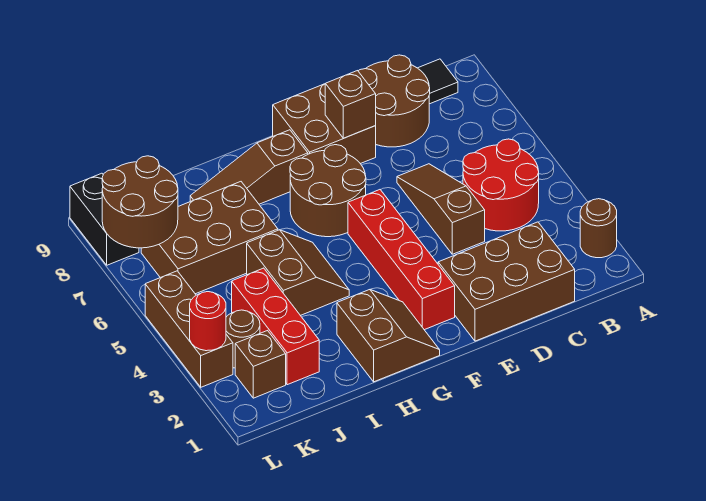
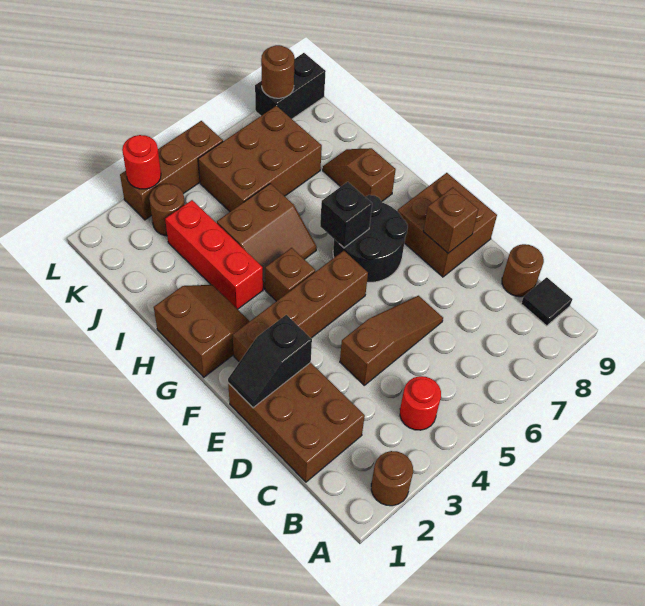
red round brick B4:C5 level 1 -> red round brick B4 level 1
brown round brick C8:D9 level 1 -> brown round brick C9 level 1
none -> black slope E1:E2 level 2 top 2
red brick F2:F5 level 1 -> brown brick F2:F5 level 1
brown round brick F6:G7 level 1 -> black round brick F6:G7 level 1
brown slope G1:H2 level 1 top H -> brown slope G1:H2 level 1 top 1
none -> black brick G6 level 2
brown slope G8:I8 level 1 top G -> brown slope H8:I8 level 1 top H
brown brick I6:K7 level 1 -> brown brick J5:K7 level 1
red brick J2:J4 level 1 -> red brick H3:J3 level 1
brown brick K2 level 1 -> brown brick G4 level 1
brown round brick K7:L8 level 2 -> brown round brick L8 level 2

